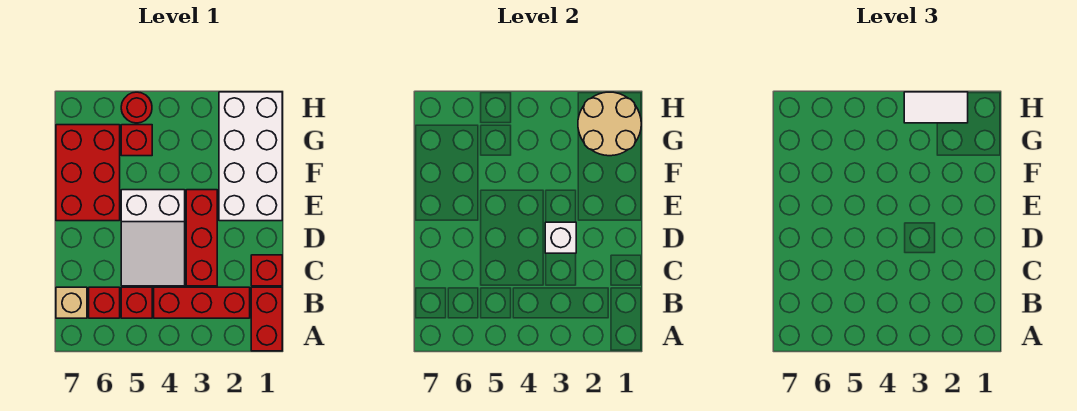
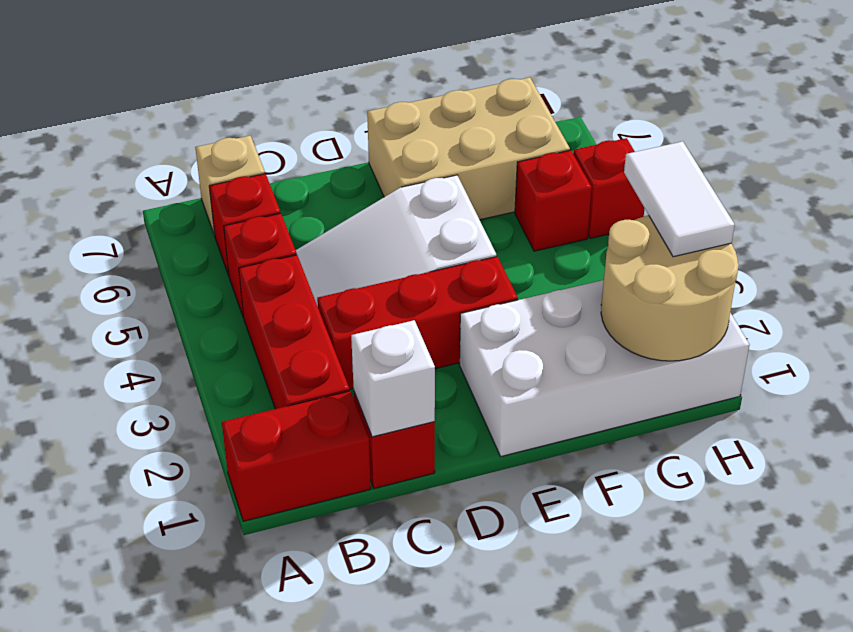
white brick D3 level 2 -> white brick C1 level 2
red brick E6:G7 level 1 -> tan brick E6:G7 level 1
red round brick H5 level 1 -> red brick H5 level 1

